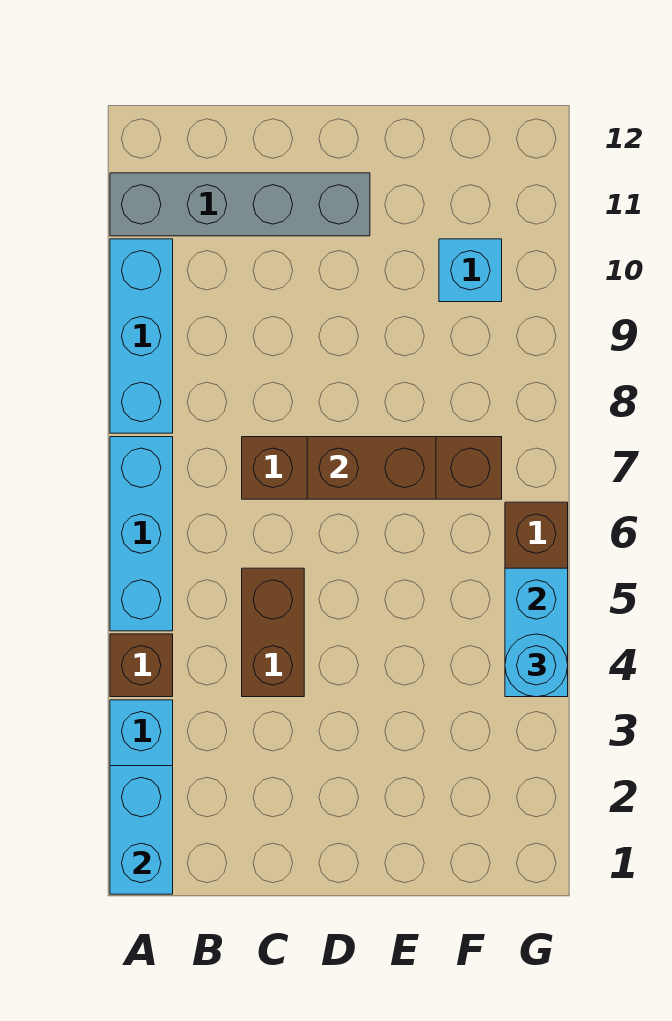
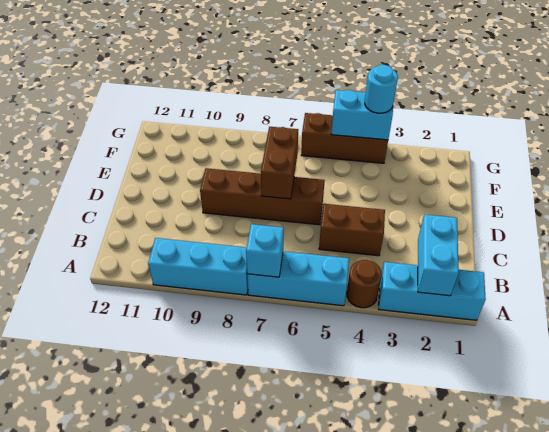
cyan brick A1:A2 level 2 -> cyan brick A2:B2 level 2
brown brick A4 level 1 -> brown round brick A4 level 1
grey brick A11:D11 level 1 -> none
brown brick C7:F7 level 1 -> brown brick D6:D9 level 1
cyan brick F10 level 1 -> cyan brick A7 level 2

